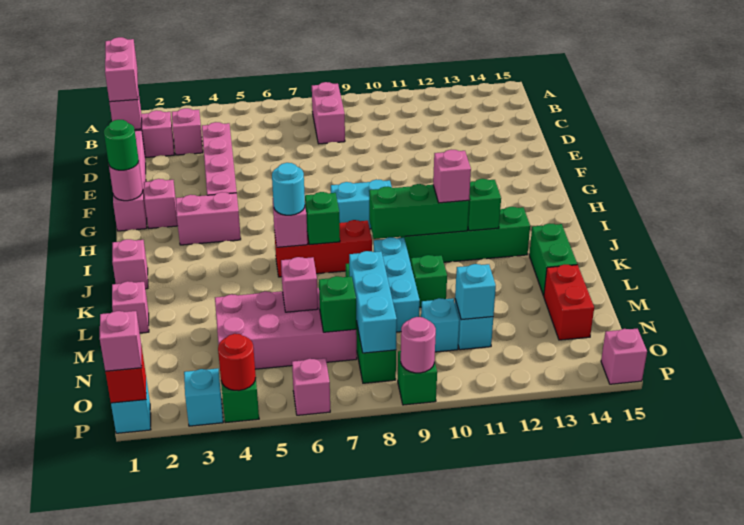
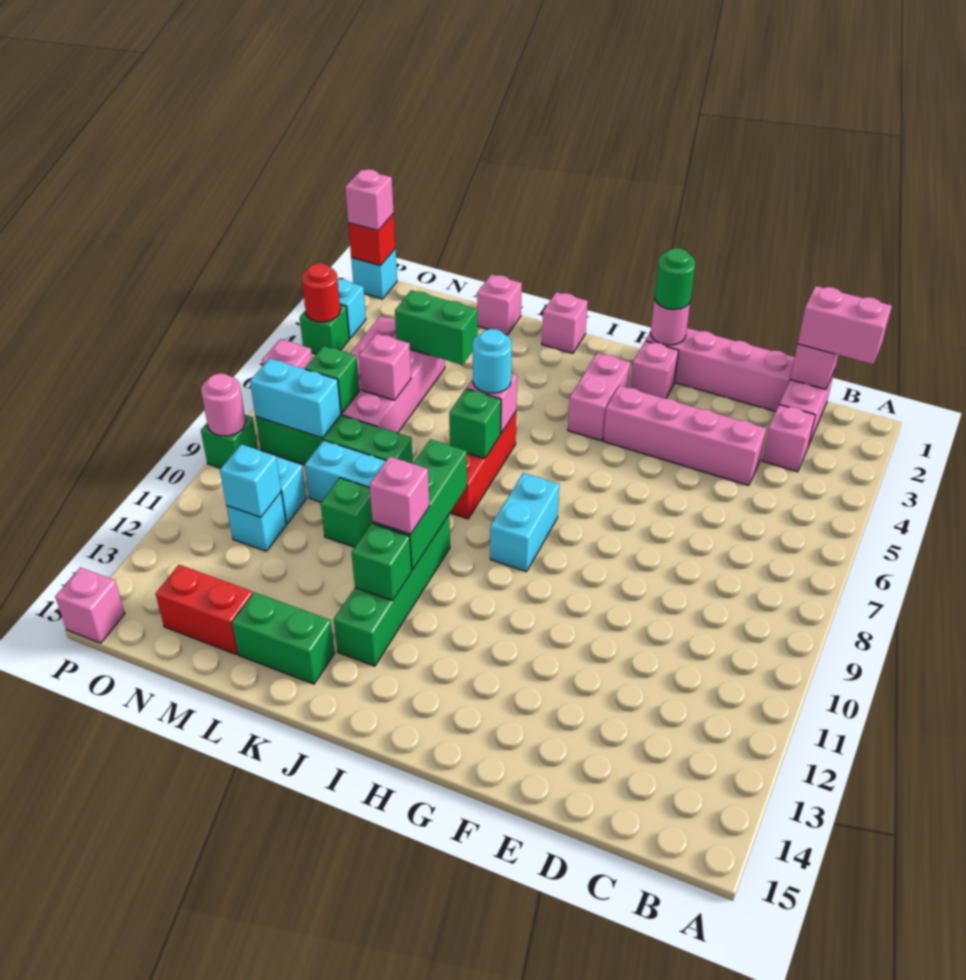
pink brick B8:C8 level 1 -> none
none -> green brick L4:M4 level 2
cyan brick M8:O8 level 2 -> cyan brick N8:O8 level 2

